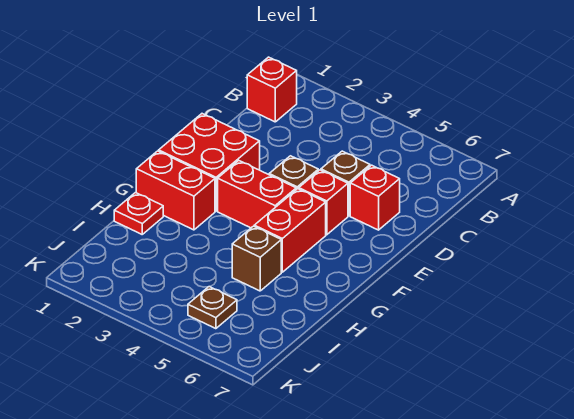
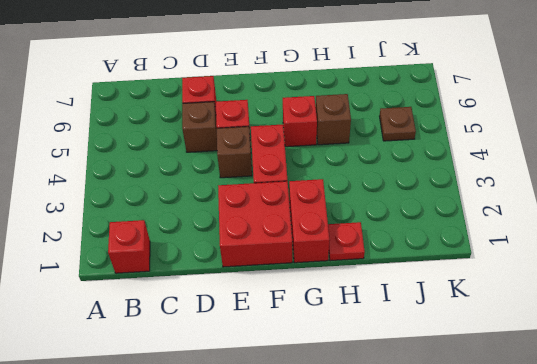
red brick F5:G5 level 1 -> red brick G5 level 1

